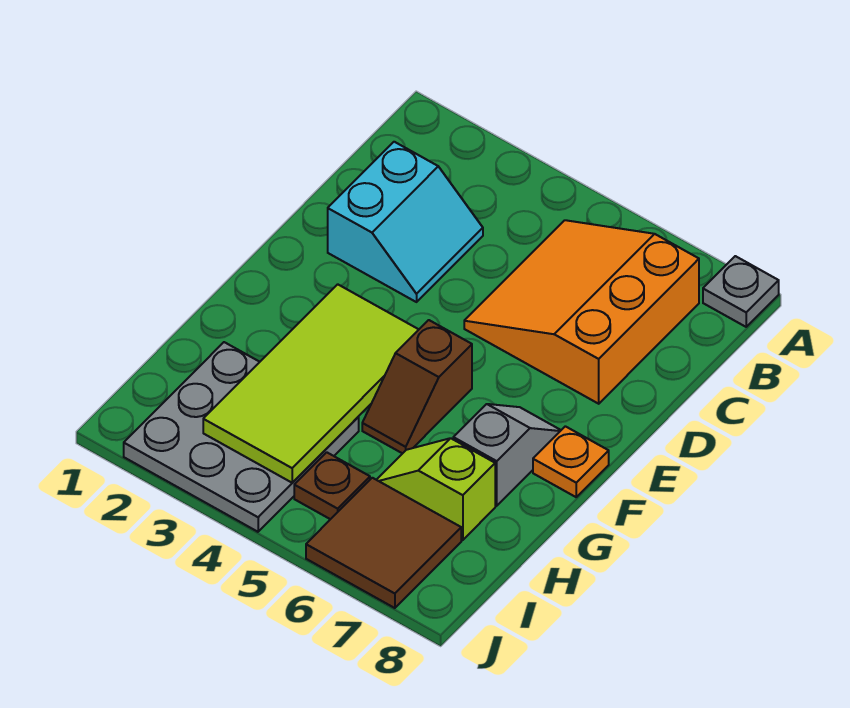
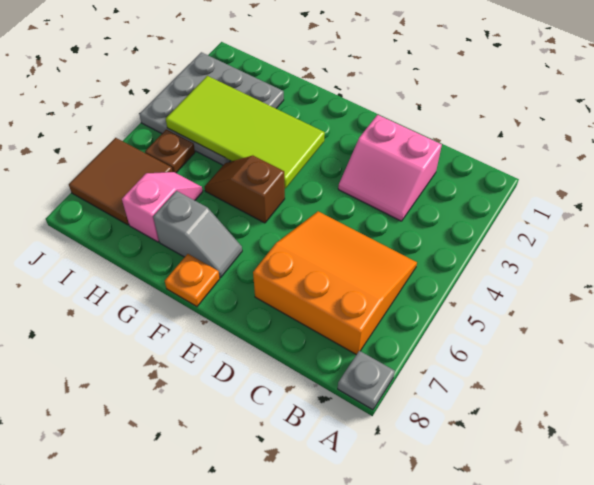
cyan slope C2:D3 level 1 top 2 -> pink slope C2:D3 level 1 top 2
lime slope H6:H7 level 1 top 7 -> pink slope H6:H7 level 1 top 7

